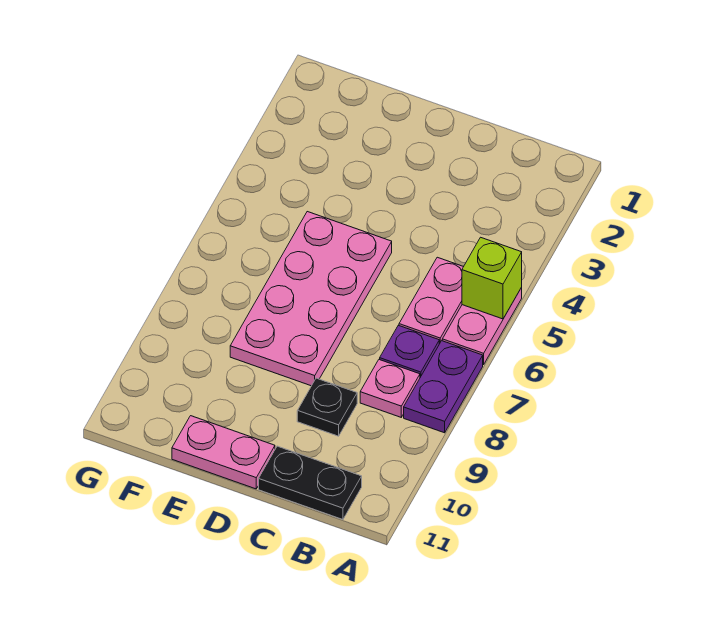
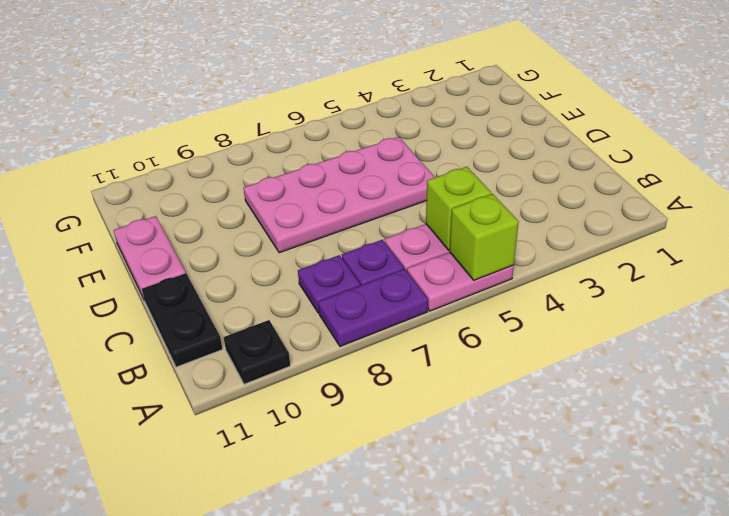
none -> lime brick B5 level 2
pink plate B8 level 1 -> purple plate B8 level 1
black plate C9 level 1 -> black plate A10 level 1

